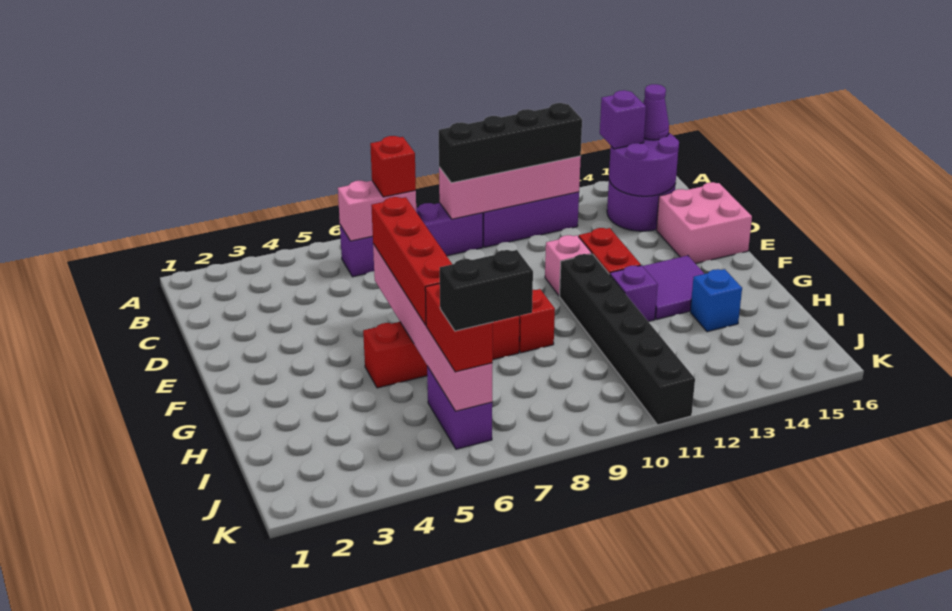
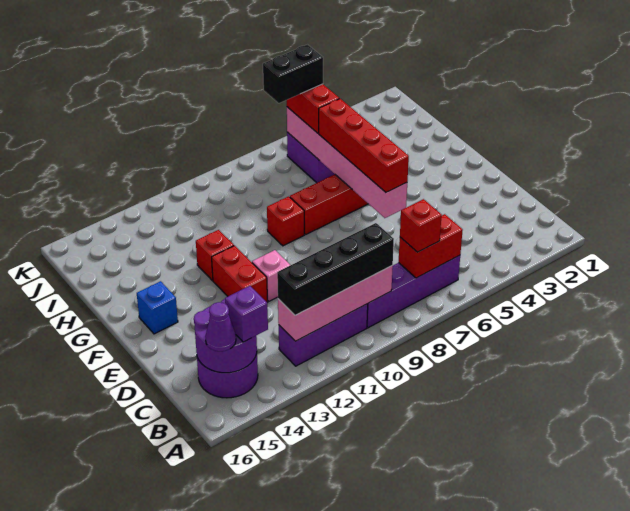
pink brick B6:B7 level 2 -> red brick B6:B7 level 2
pink brick D15:E16 level 1 -> none
black brick F11:K11 level 1 -> none
purple tile F13:G14 level 1 -> none
purple brick G12 level 1 -> red brick G12 level 1
blue brick H14 level 1 -> blue brick F15 level 1

